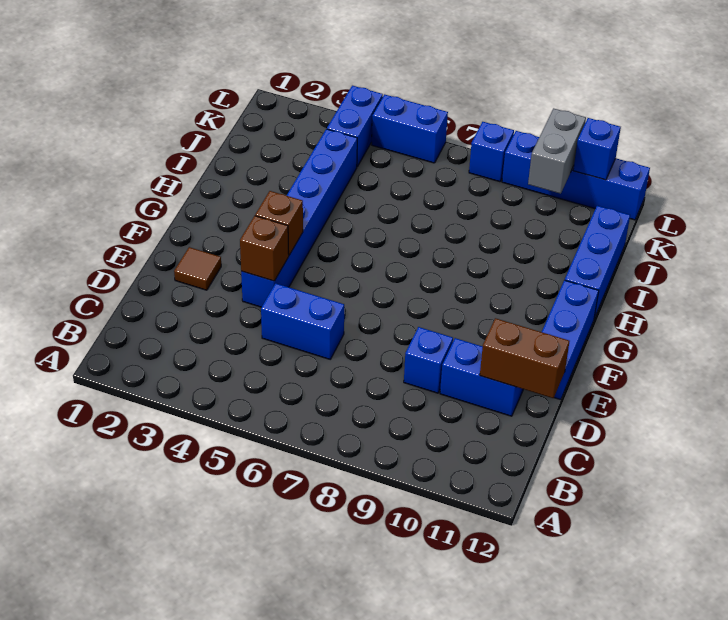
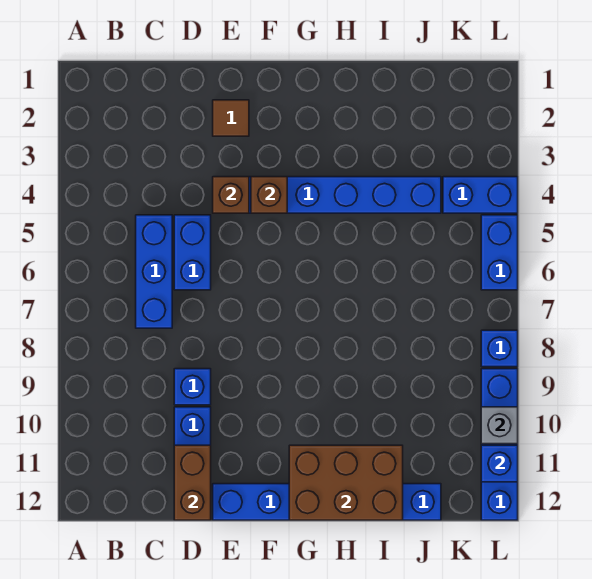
none -> blue brick C5:C7 level 1
none -> brown brick G11:I12 level 2
grey brick K10:L10 level 2 -> grey brick L10 level 2

